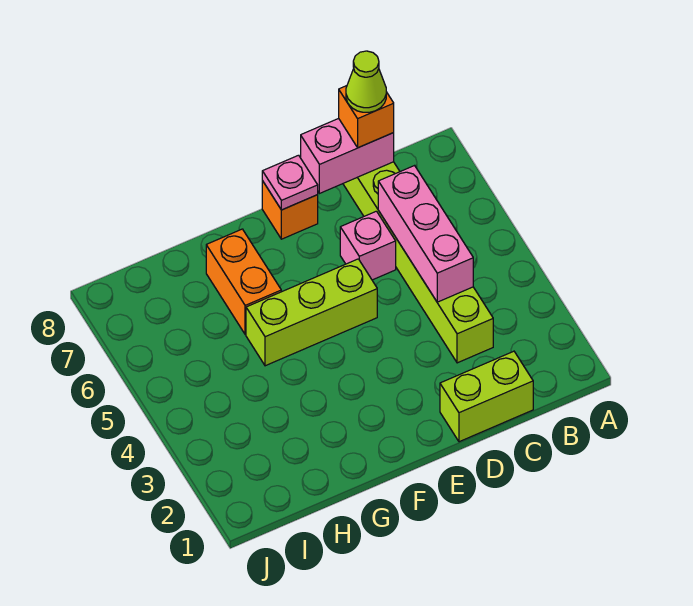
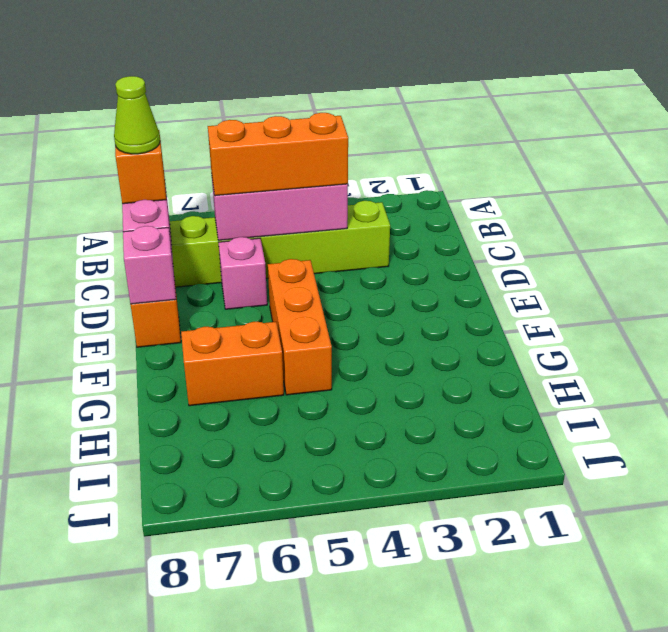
lime brick C1:D1 level 1 -> none
none -> orange brick C4:C6 level 3
lime brick E5:G5 level 1 -> orange brick E5:G5 level 1
pink plate E8 level 2 -> pink brick E8 level 2

